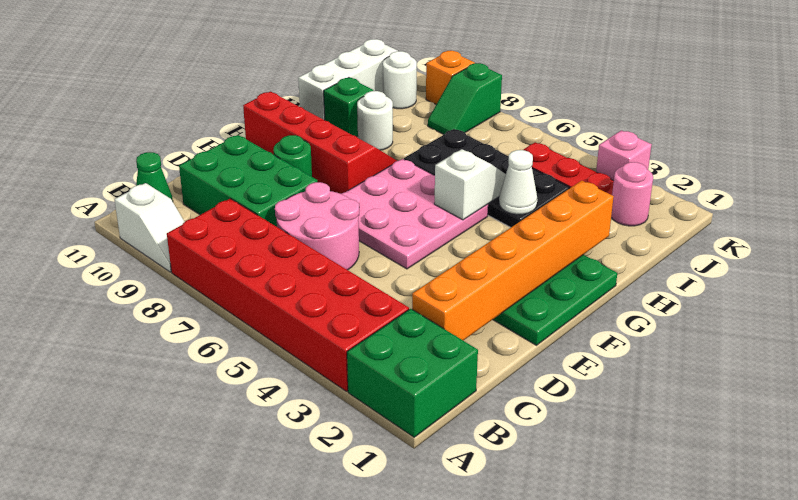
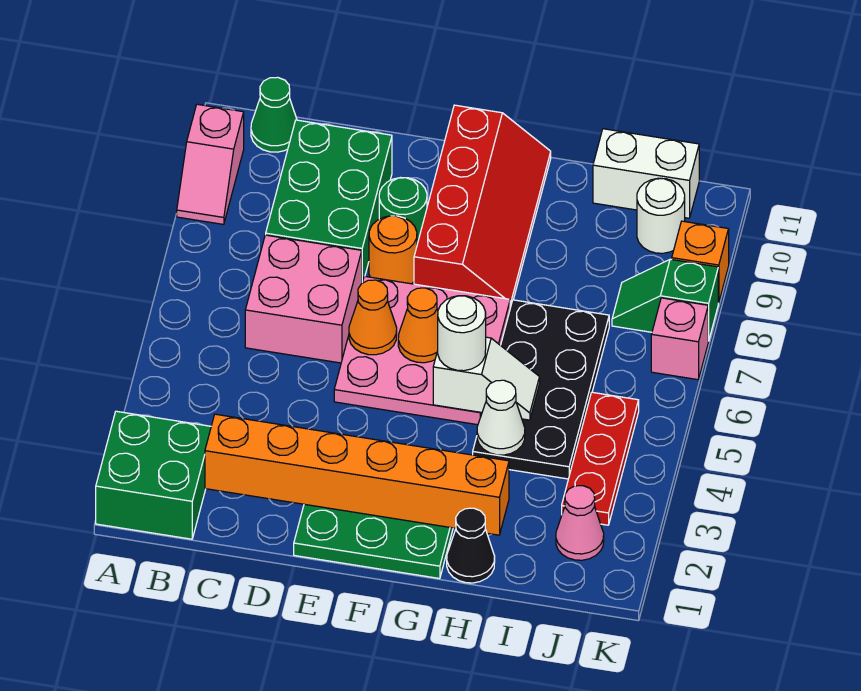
red brick A3:B8 level 1 -> none
white slope A9:A10 level 1 top 10 -> pink slope A9:A10 level 1 top 10
pink round brick C6:D7 level 1 -> pink brick C6:D7 level 1
none -> orange cone E6 level 2
none -> orange round brick E8 level 1
none -> orange cone F6 level 2
none -> black cone H1 level 1
white round brick H9 level 1 -> white round brick G5 level 3
green brick H10 level 1 -> none
white brick H11:J11 level 1 -> white brick I11:J11 level 1
pink round brick J2 level 1 -> pink cone J2 level 1
pink brick K3 level 1 -> pink brick K7 level 1

